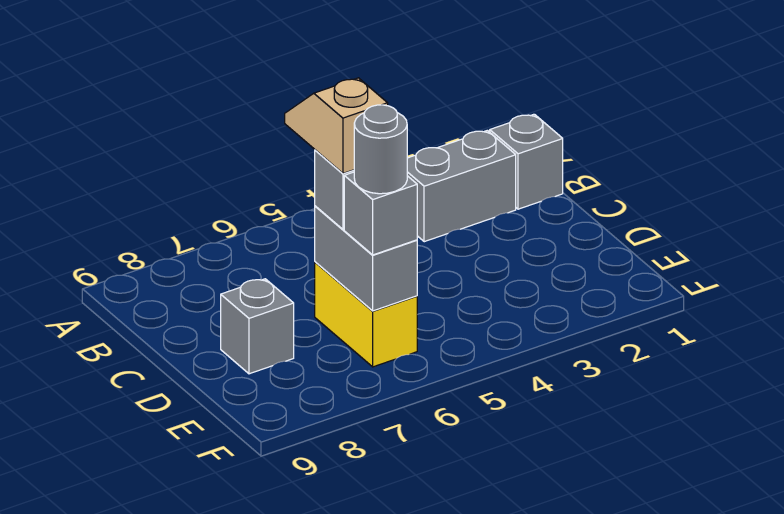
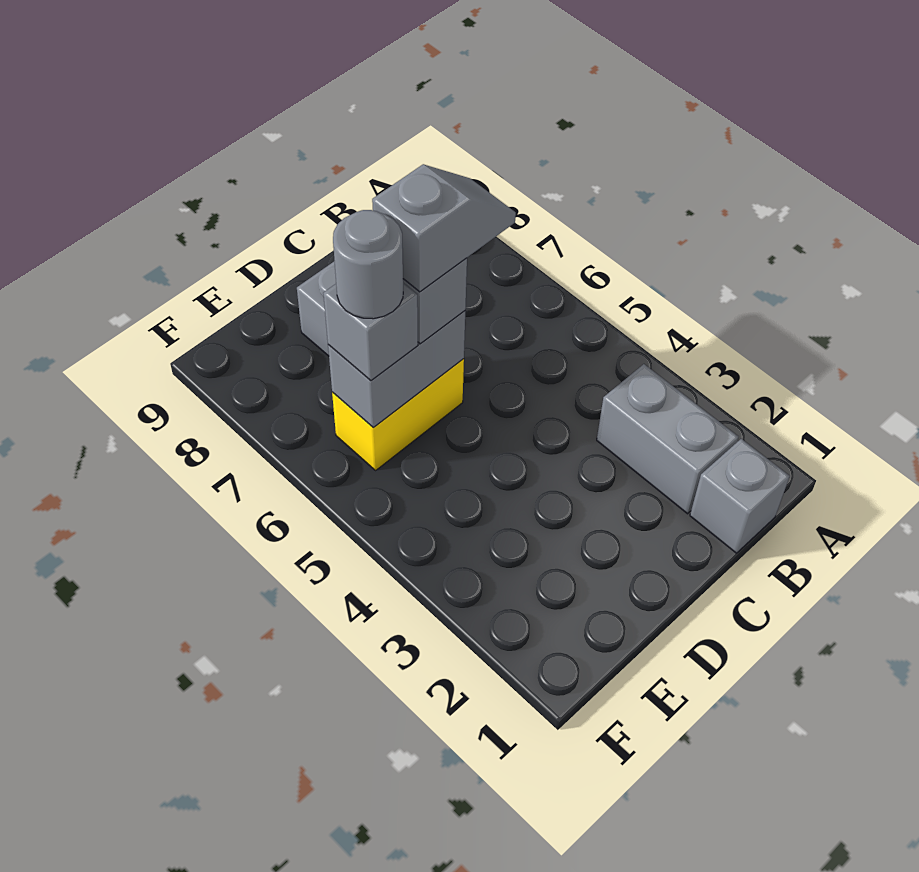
tan slope C6:D6 level 4 top D -> grey slope C6:D6 level 4 top D

